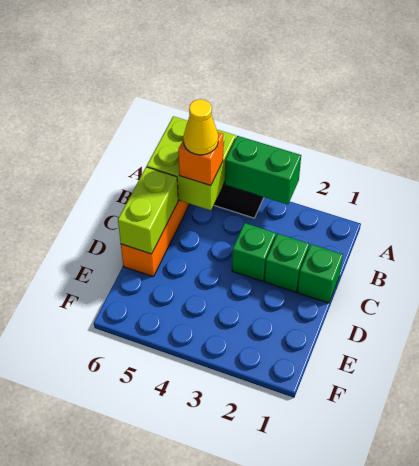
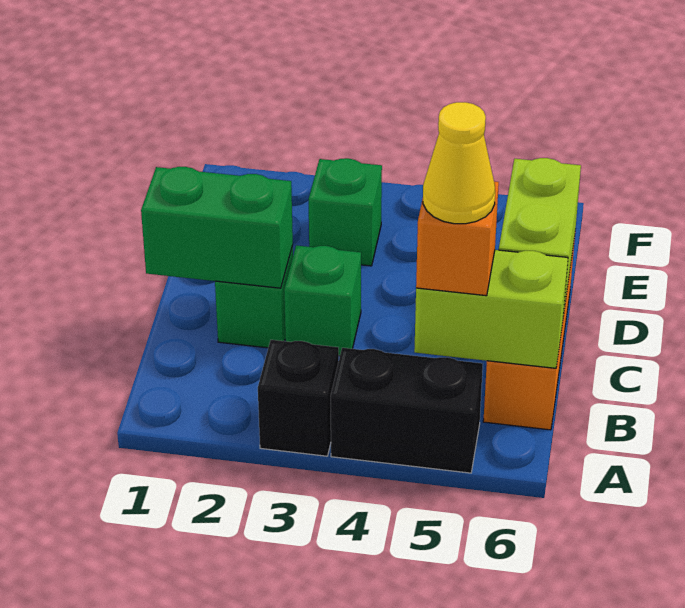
none -> black brick A3 level 1
green brick A3:A4 level 2 -> green brick C1:C2 level 2
lime brick A5:B6 level 2 -> lime brick B5:B6 level 2
green brick C1 level 1 -> green brick E3 level 1

